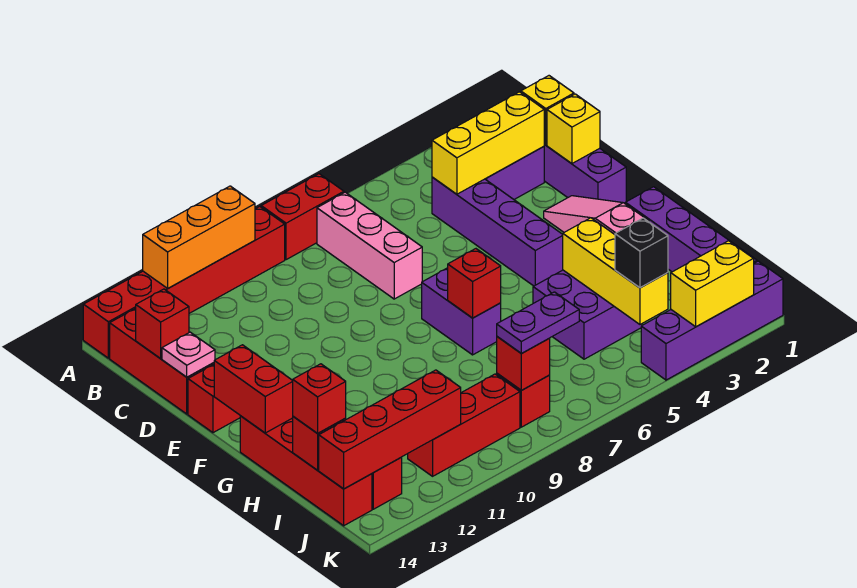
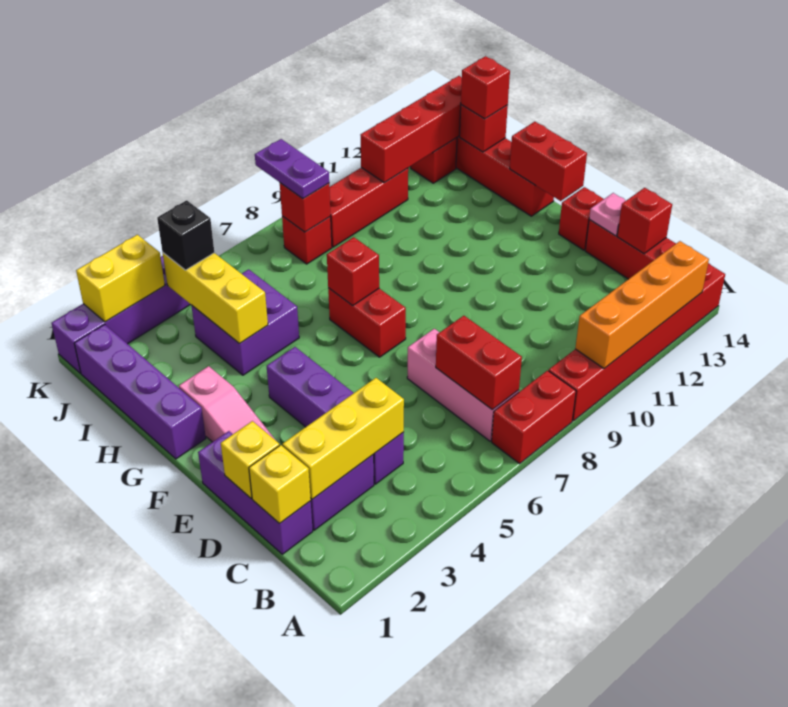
orange brick A10:A12 level 2 -> orange brick A10:A13 level 2
none -> red brick B7:C7 level 2
purple brick F7:G7 level 1 -> red brick F7:G7 level 1
purple plate J7:J8 level 3 -> purple plate J8:K8 level 3

